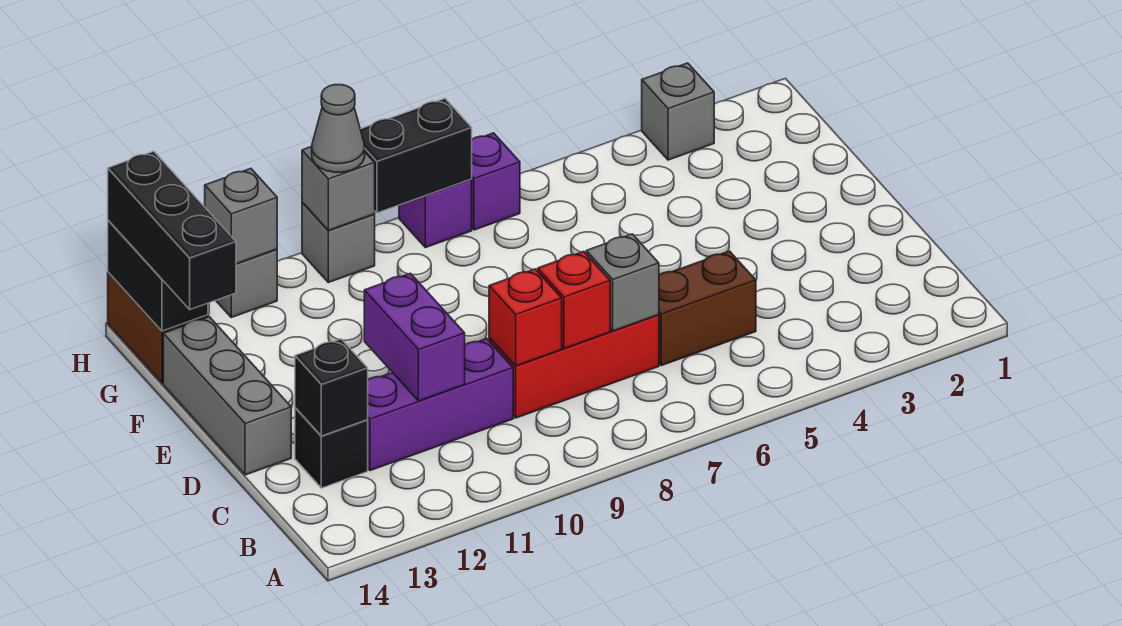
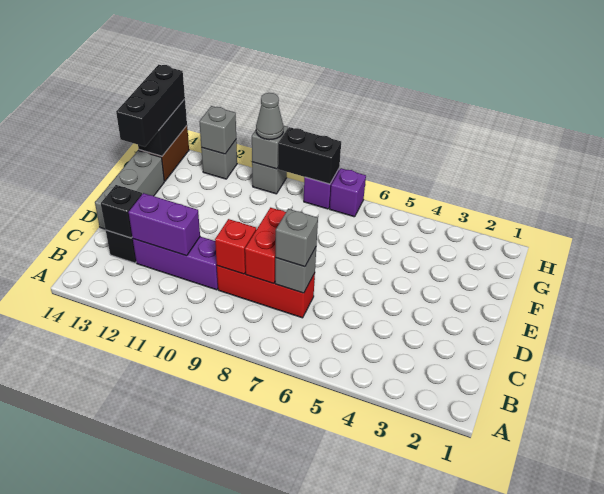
brown brick C5:C6 level 1 -> none
red brick C8 level 2 -> red brick C8:D8 level 2
purple brick C11:D11 level 2 -> purple brick C11:C12 level 2
grey brick H3 level 1 -> grey brick C7 level 3

